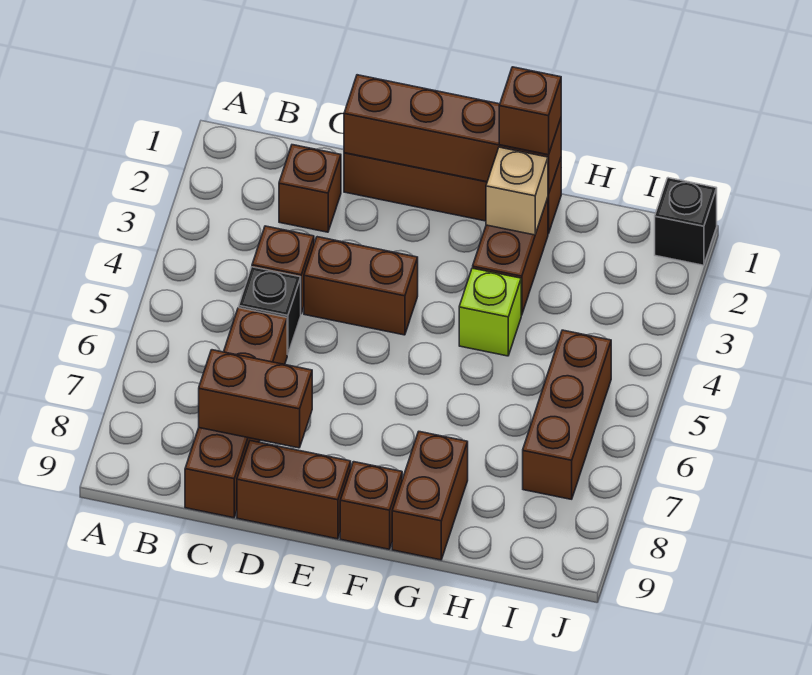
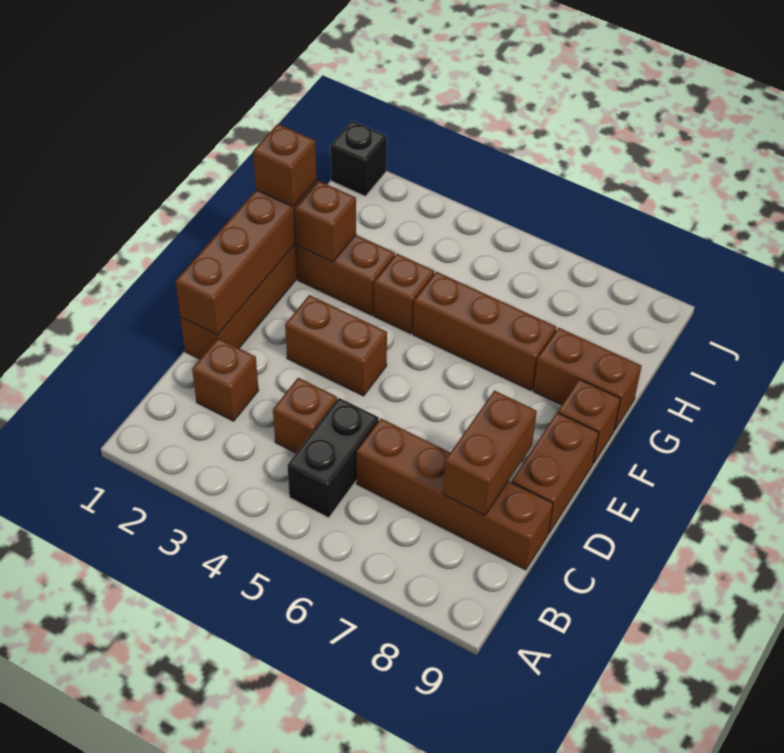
black brick C5 level 1 -> black brick B5:C5 level 1
brown brick D4:E4 level 1 -> brown brick E3:E4 level 1
tan brick G2 level 2 -> brown brick G2 level 2
lime brick G4 level 1 -> brown brick G4 level 1
brown brick I5:I7 level 1 -> brown brick G5:G7 level 1

